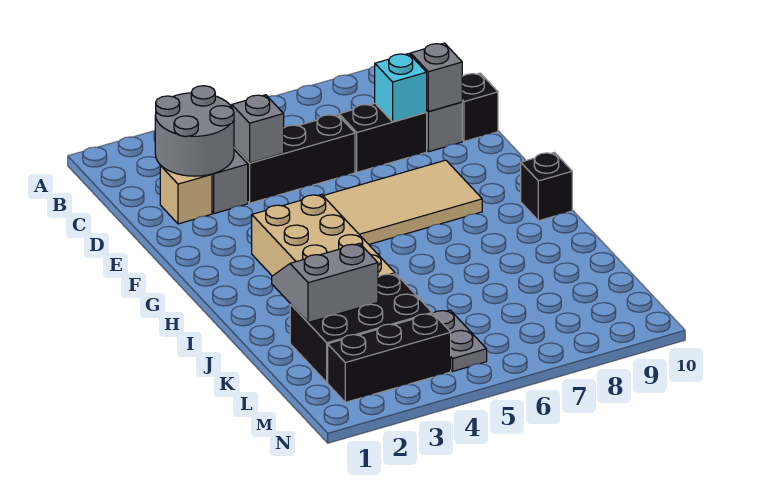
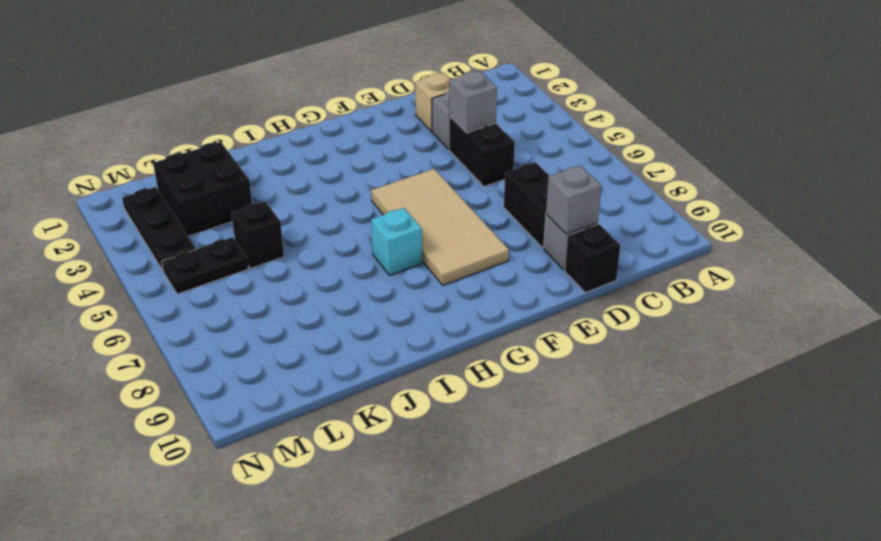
grey round brick C2:D3 level 2 -> none
black brick D4:D6 level 1 -> black brick D4:D5 level 1
cyan brick D8 level 2 -> cyan brick H7 level 1
tan brick G3:J4 level 1 -> none
black brick H10 level 1 -> black brick K5 level 1
grey slope J2:K3 level 2 top K -> none
black brick K2:L4 level 1 -> black brick K2:L3 level 1
grey plate L5:M5 level 1 -> black plate L5:M5 level 1
black brick M2:M4 level 1 -> black plate M2:M4 level 1

